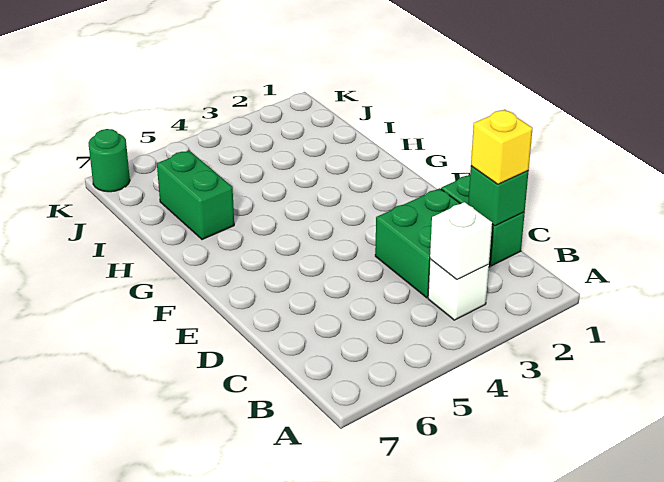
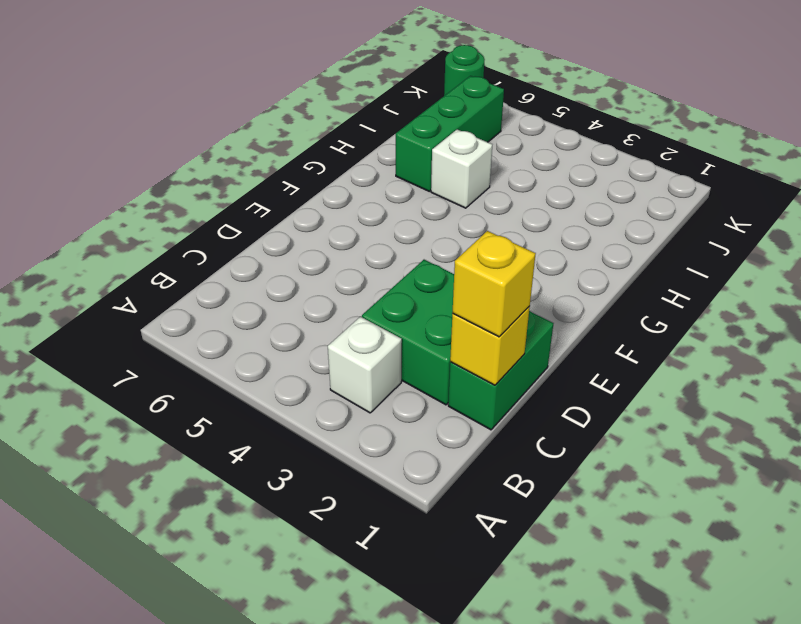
white brick B3 level 2 -> white brick H5 level 1
green brick C1 level 2 -> yellow brick C1 level 2
green brick H6:I6 level 1 -> green brick H6:J6 level 1

